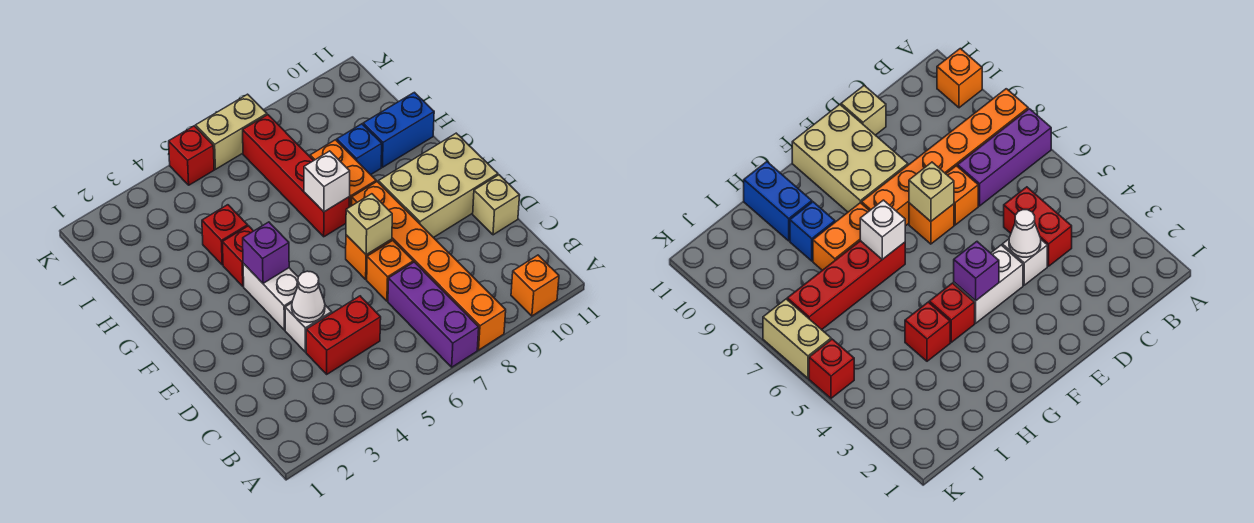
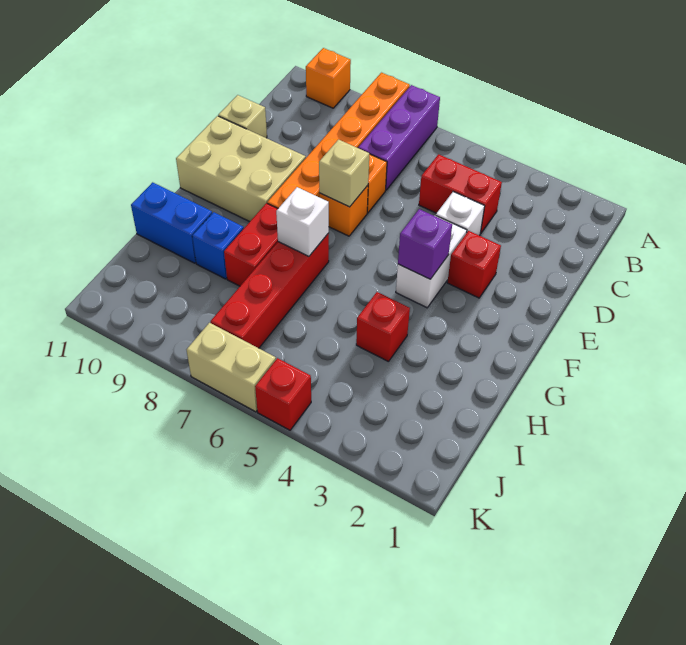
white cone D4 level 2 -> none
red brick G4 level 1 -> red brick E3 level 1
orange brick G8:H8 level 1 -> red brick G8:H8 level 1

